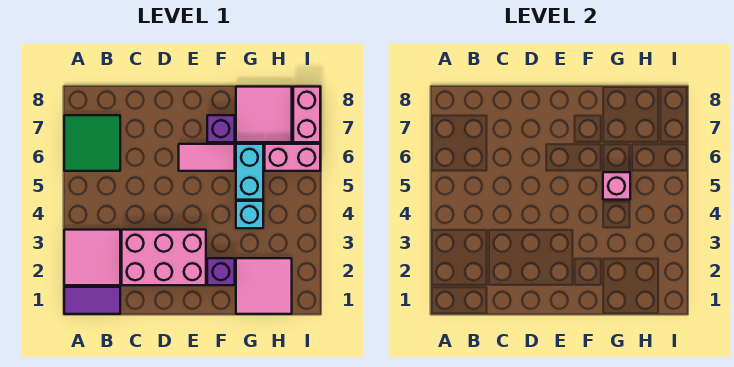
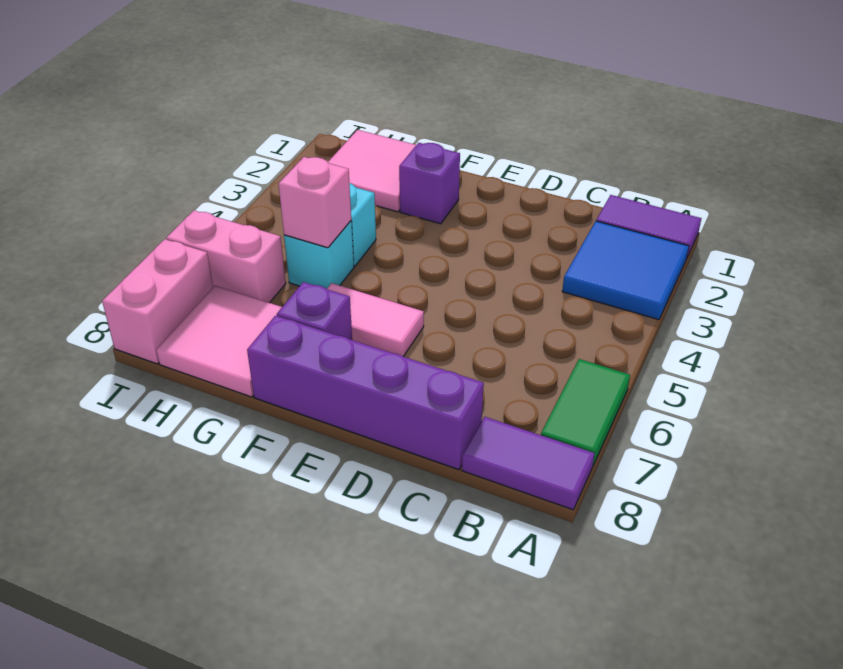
pink tile A2:B3 level 1 -> blue tile A2:B3 level 1
green tile A6:B7 level 1 -> green tile A6:A7 level 1
none -> purple tile A8:B8 level 1
pink brick C2:E3 level 1 -> none
none -> purple brick C8:F8 level 1
cyan brick G5:G6 level 1 -> cyan brick G5 level 1

